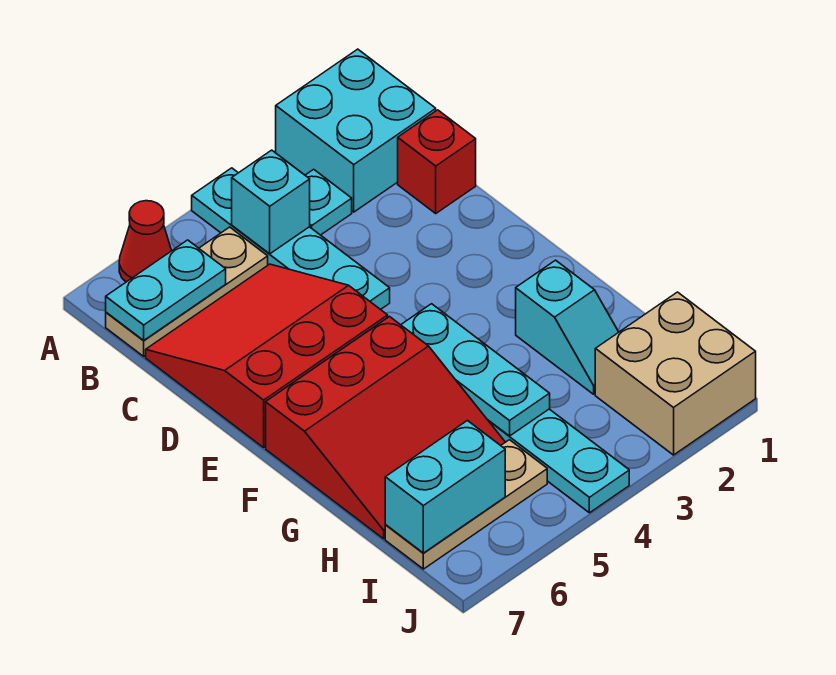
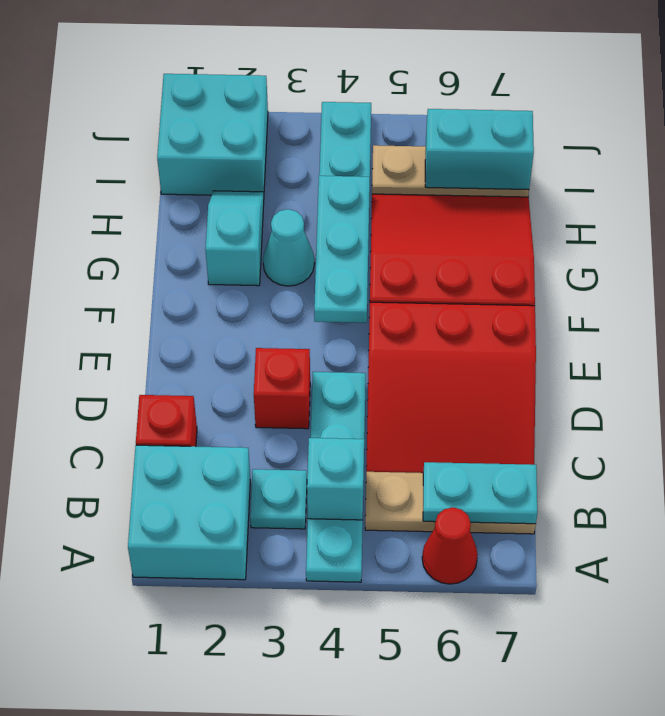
none -> red brick D3 level 1
none -> cyan cone G3 level 1
tan brick I1:J2 level 1 -> cyan brick I1:J2 level 1

